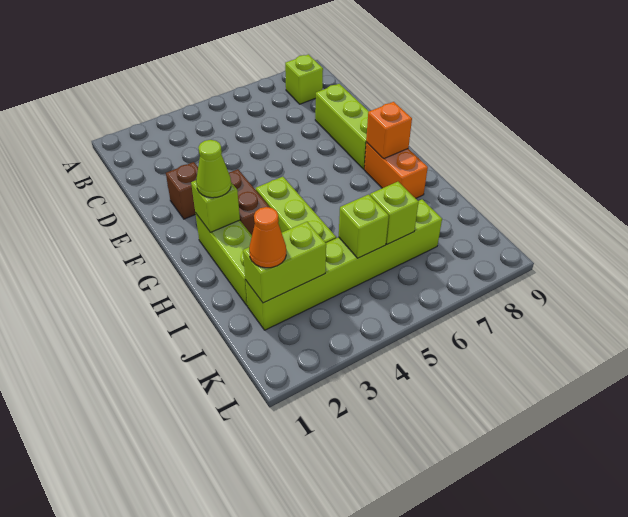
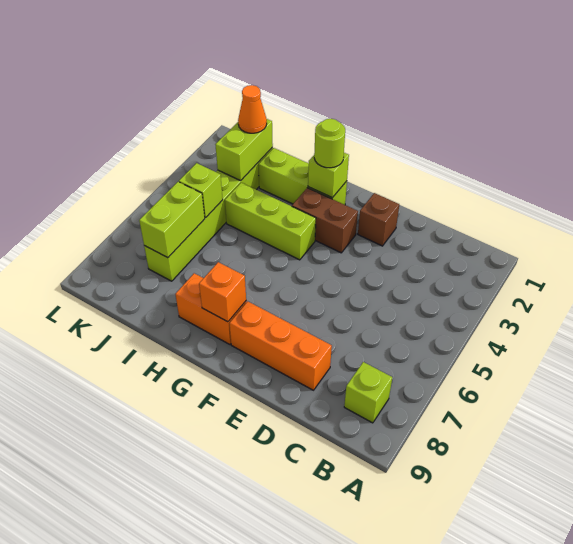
lime brick D8:F8 level 1 -> orange brick D8:F8 level 1
lime cone G2 level 3 -> lime round brick G2 level 3
lime brick J6 level 2 -> lime brick J6:J7 level 2

